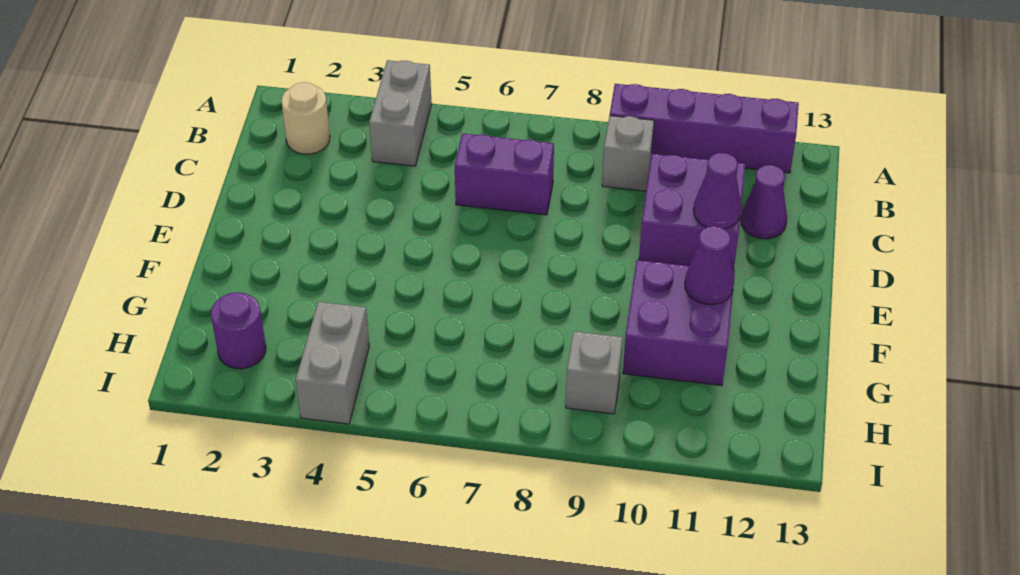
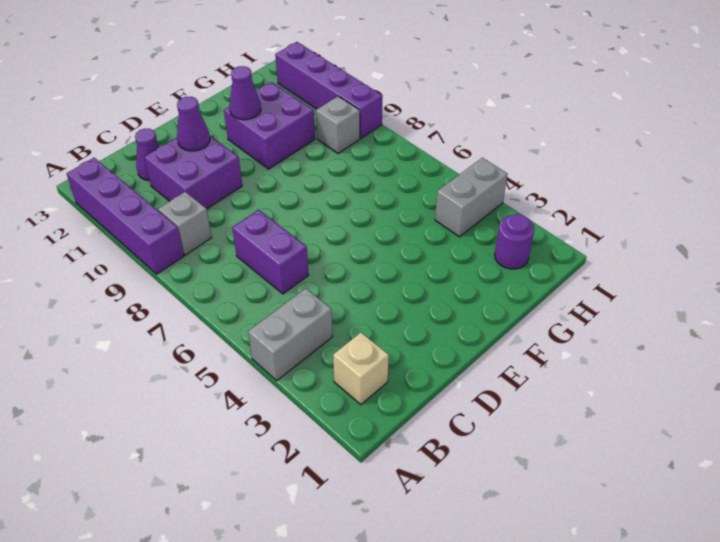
tan round brick B2 level 1 -> tan brick B2 level 1
none -> purple brick I9:I12 level 1

